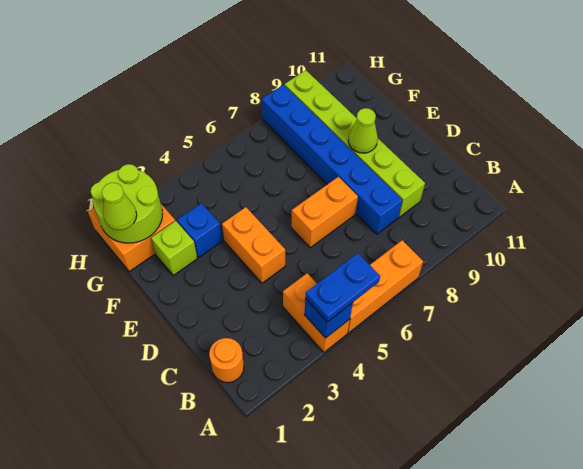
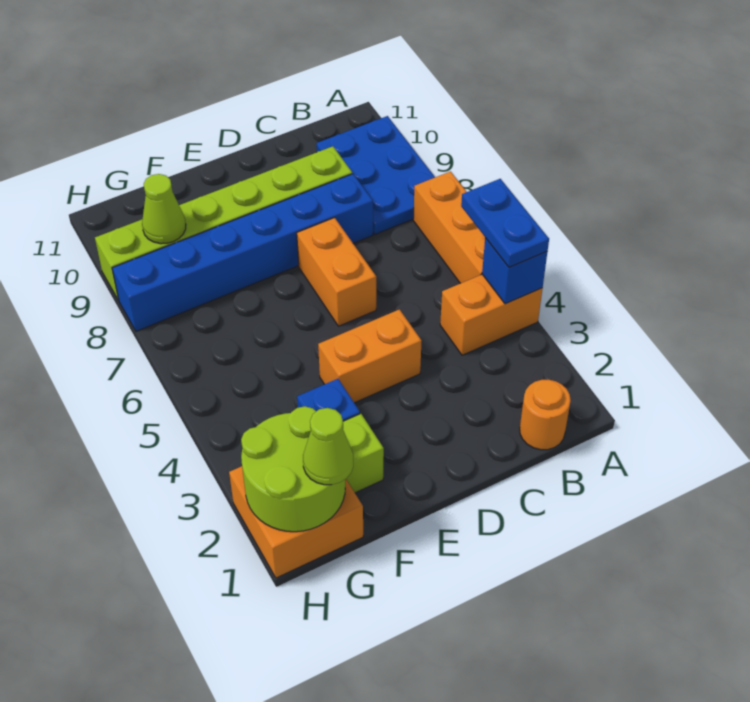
none -> blue plate A8:B10 level 1
lime cone E9 level 2 -> lime cone G9 level 2

